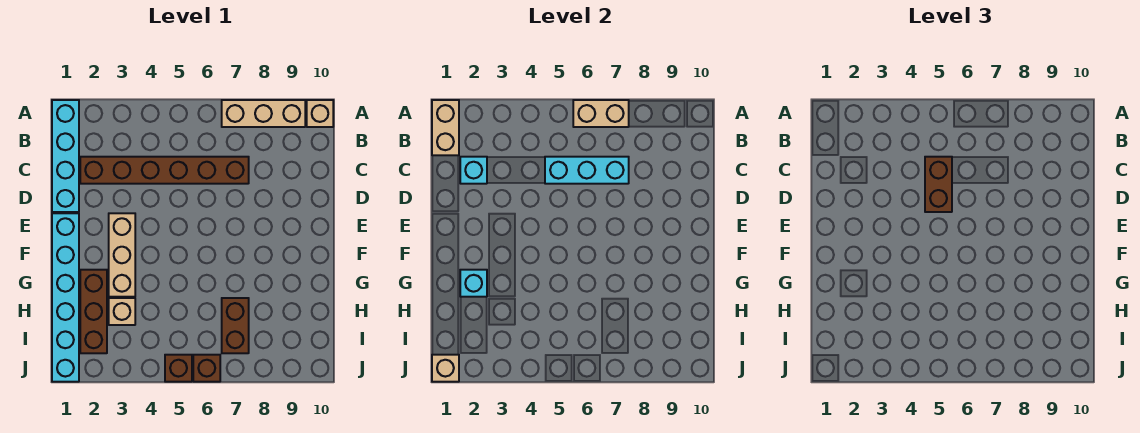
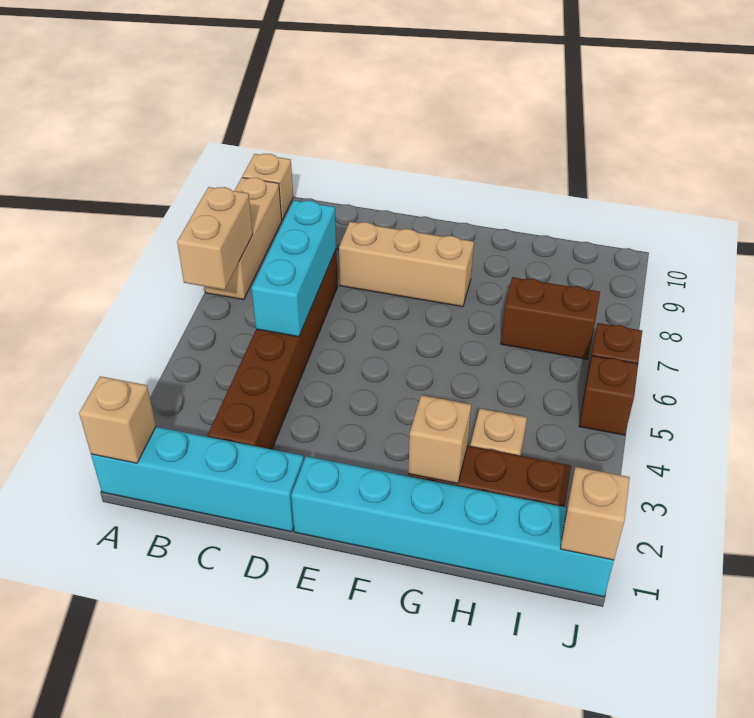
tan brick A1:B1 level 2 -> tan brick A1 level 2
cyan brick C2 level 2 -> none
brown brick C5:D5 level 3 -> none
tan brick E3:G3 level 1 -> tan brick D8:F8 level 1
cyan brick G2 level 2 -> tan brick G2 level 2

